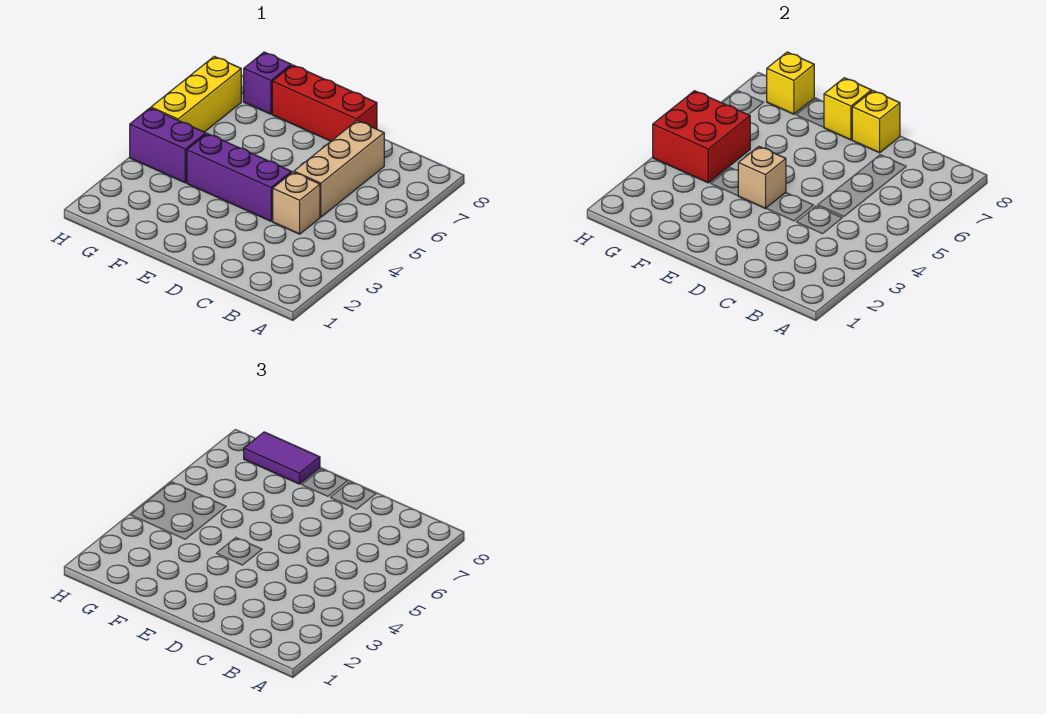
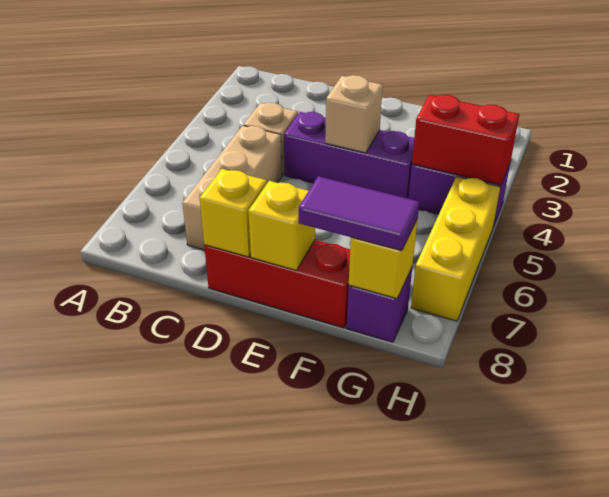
red brick G4:H5 level 2 -> red brick G4:H4 level 2

